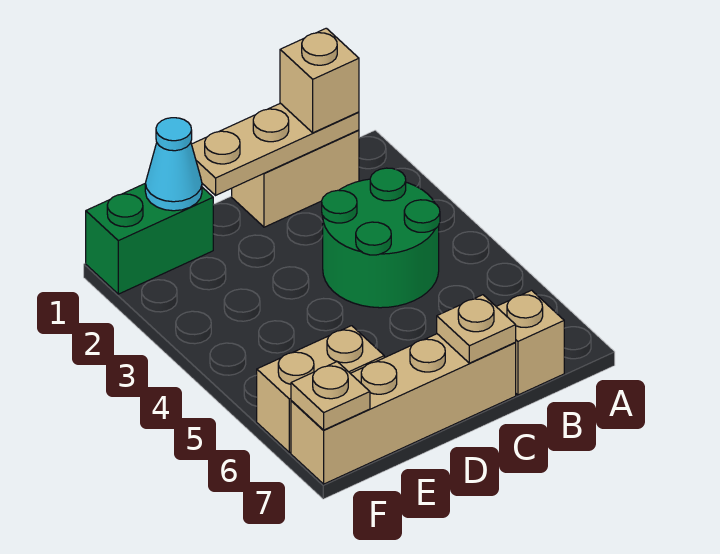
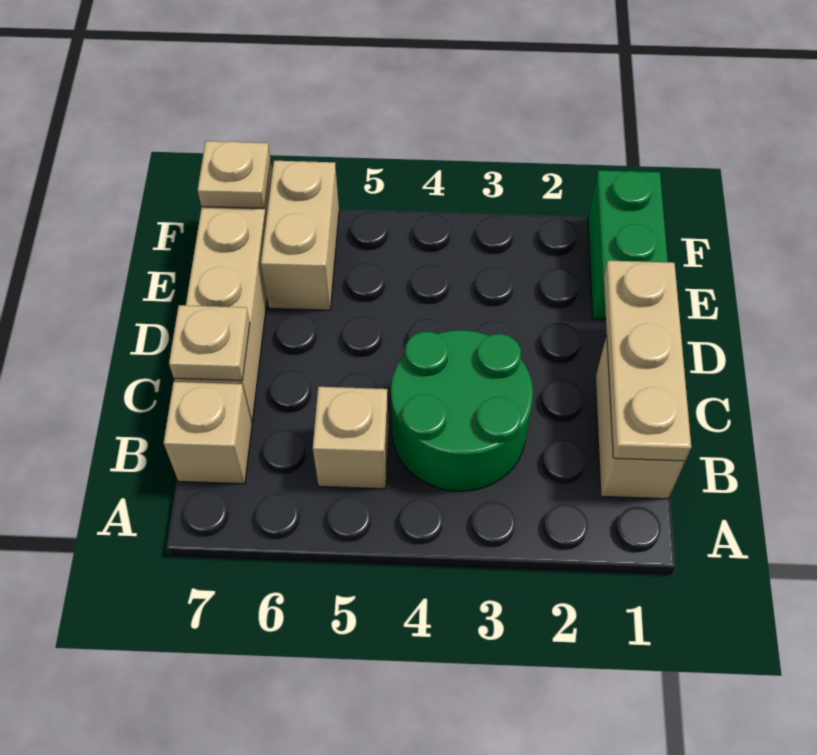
tan brick B1 level 3 -> tan brick B5 level 1
cyan cone E1 level 2 -> none

